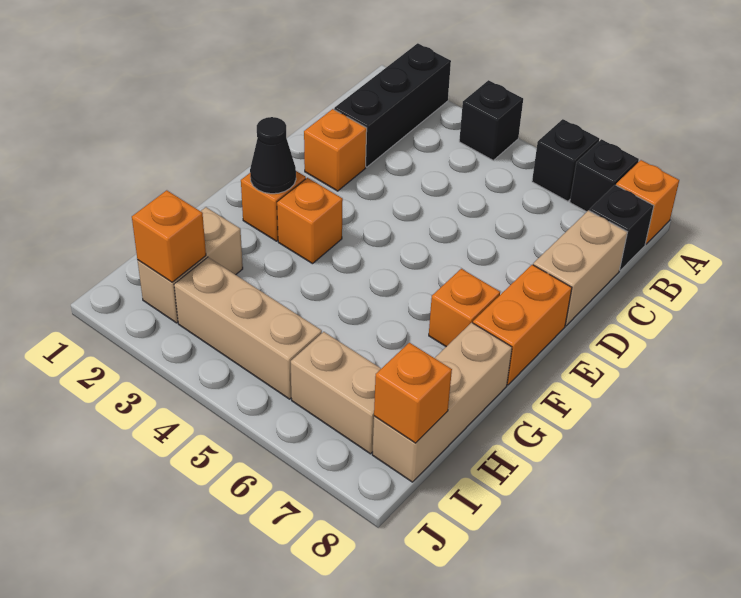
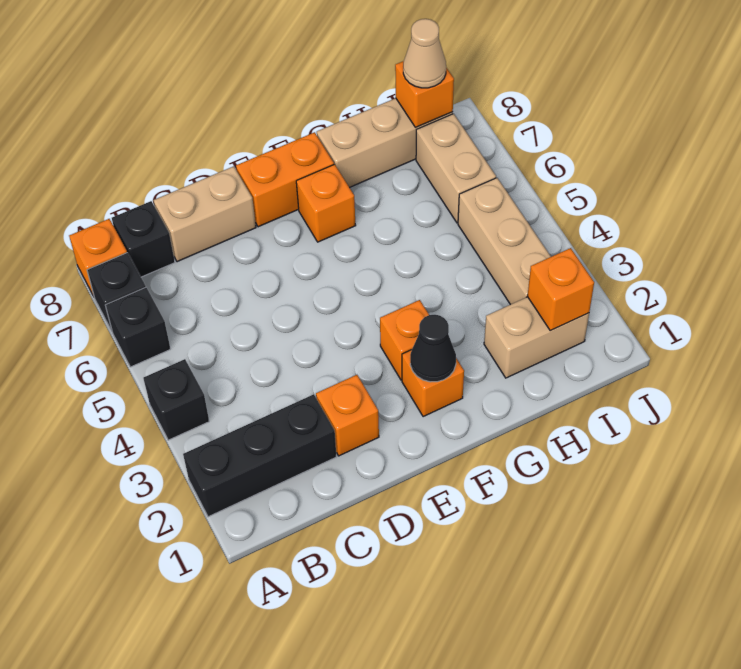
none -> tan cone I8 level 3

